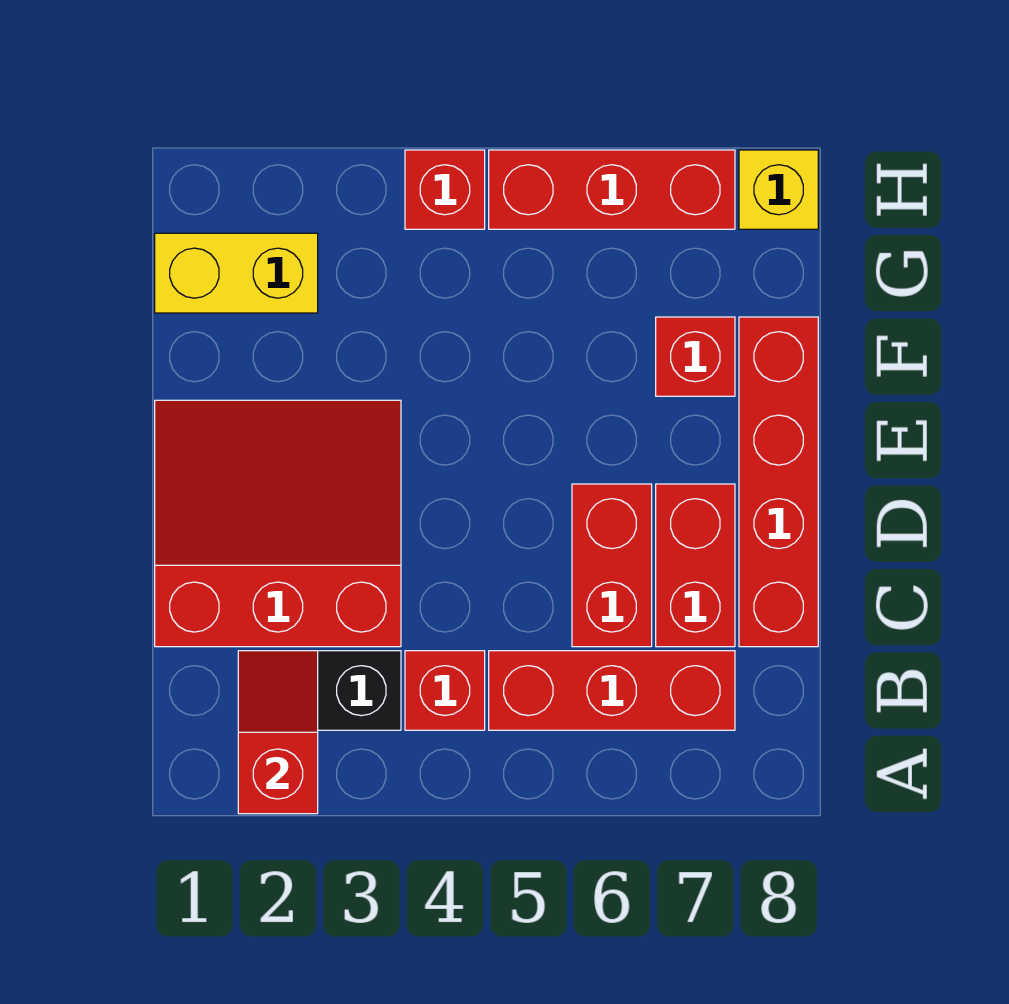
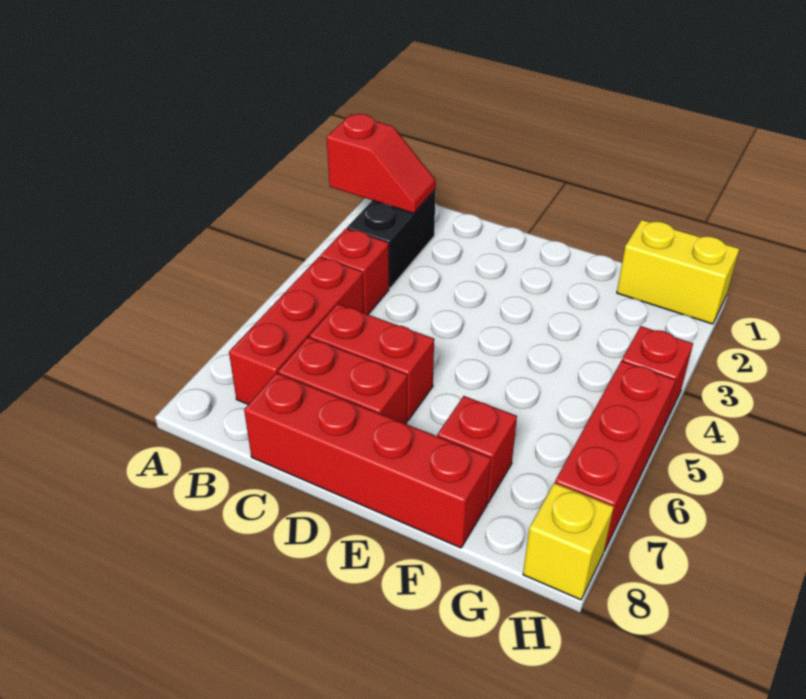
red slope C1:E3 level 1 top C -> none
yellow brick G1:G2 level 1 -> yellow brick G1:H1 level 1

